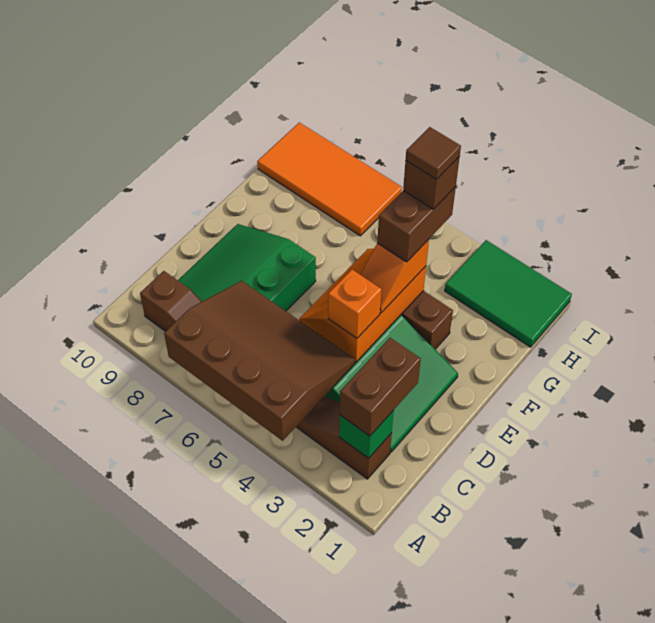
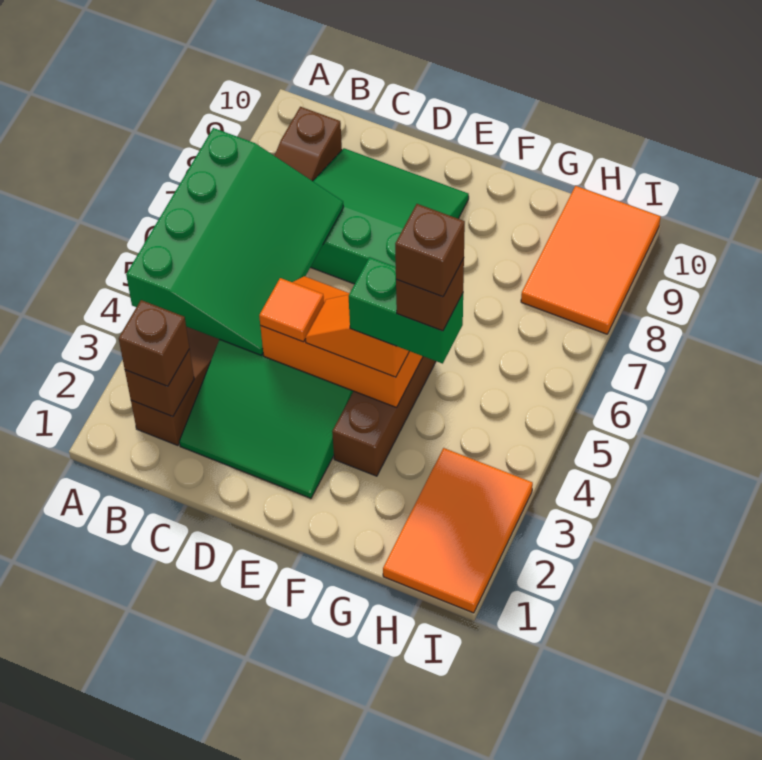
brown slope A4:C7 level 2 top A -> green slope A4:C7 level 2 top A
green brick B2 level 2 -> brown brick B2 level 2
brown brick B2:C2 level 3 -> brown brick B2 level 3
orange brick D4 level 3 -> orange tile D4 level 3
brown brick F4:G4 level 4 -> green brick F4:G4 level 4
brown tile G4 level 6 -> brown brick G4 level 6
green tile H1:I3 level 1 -> orange tile H1:I3 level 1
orange tile H7:I10 level 1 -> orange tile H8:I10 level 1

